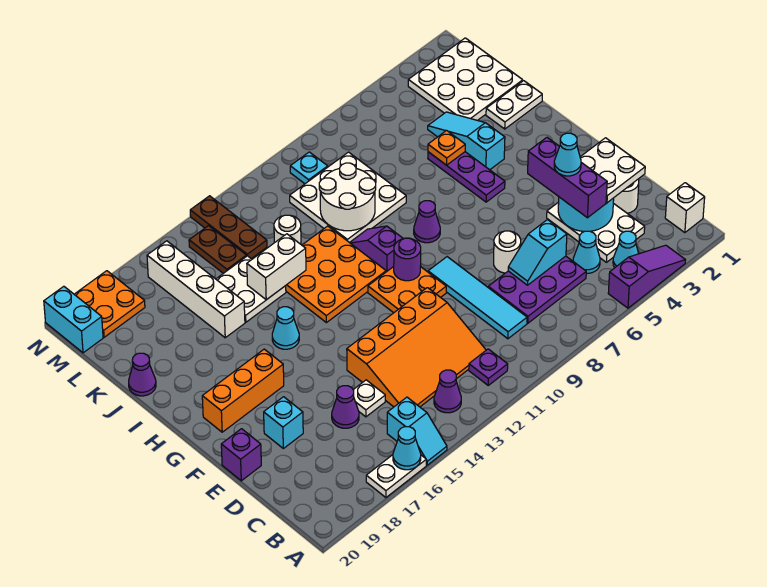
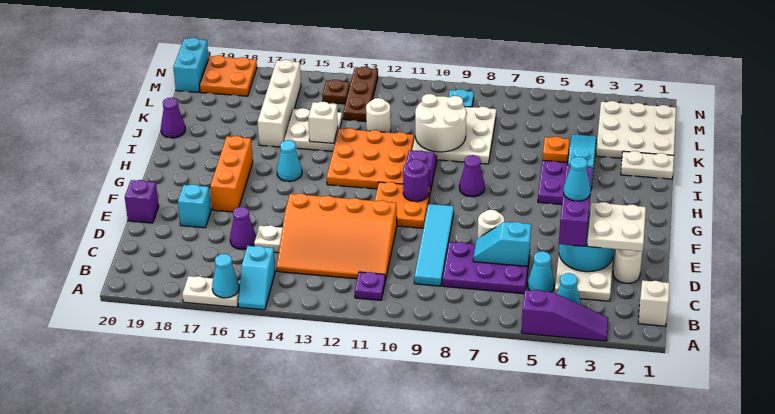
purple cone B13 level 1 -> none
orange brick G17:G19 level 1 -> orange brick F17:H17 level 1
white brick J13:J14 level 2 -> white brick J14 level 2
brown plate L14:M14 level 1 -> brown plate M14 level 1

